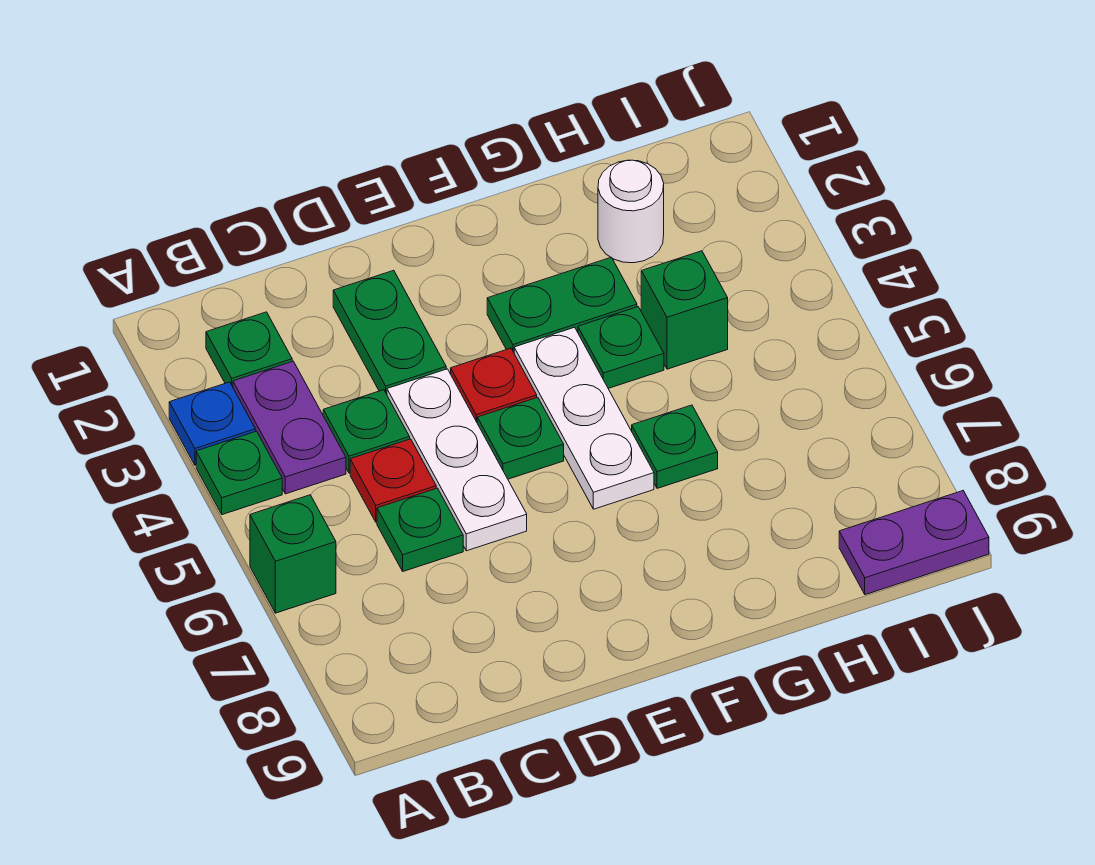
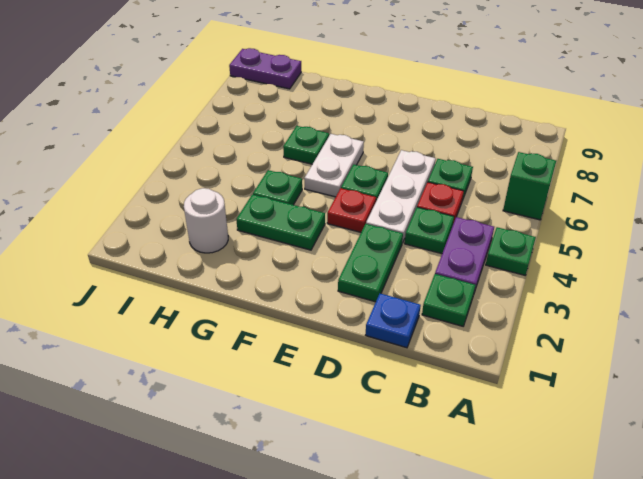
blue plate A3 level 1 -> blue plate C1 level 1
white plate F4:F6 level 1 -> white plate F5:F6 level 1
green brick H4 level 1 -> none

